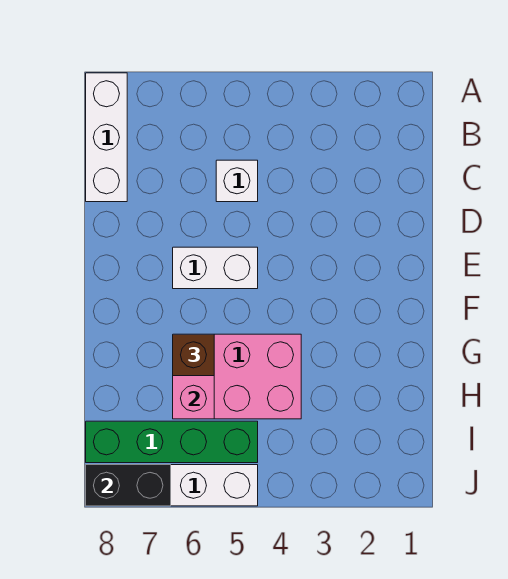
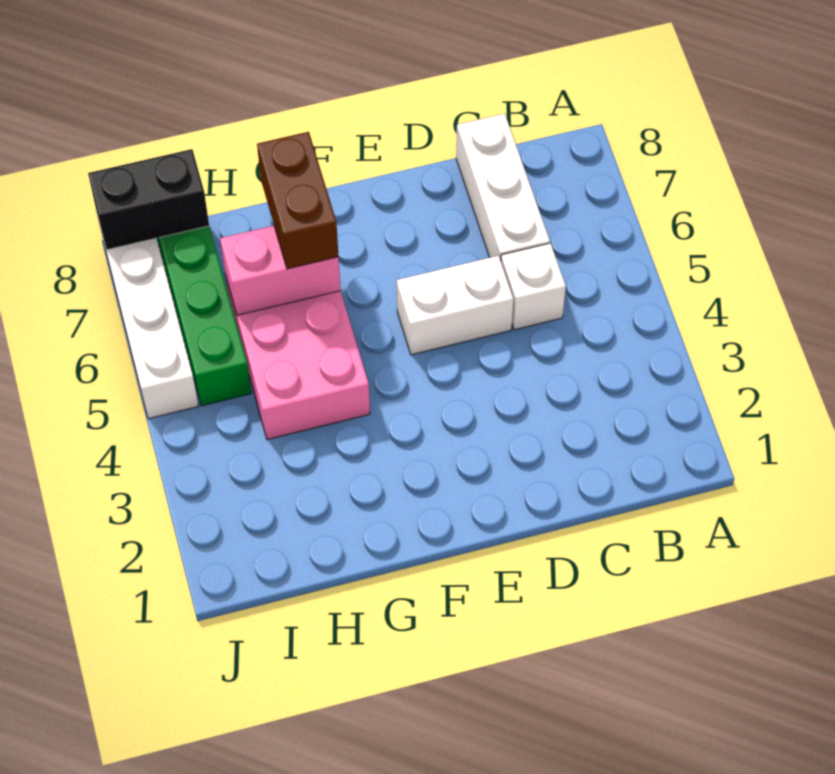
white brick A8:C8 level 1 -> white brick C6:C8 level 1
white brick E5:E6 level 1 -> white brick D5:E5 level 1
brown brick G6 level 3 -> brown brick G6:G7 level 3
black brick J7:J8 level 2 -> black brick I8:J8 level 2

